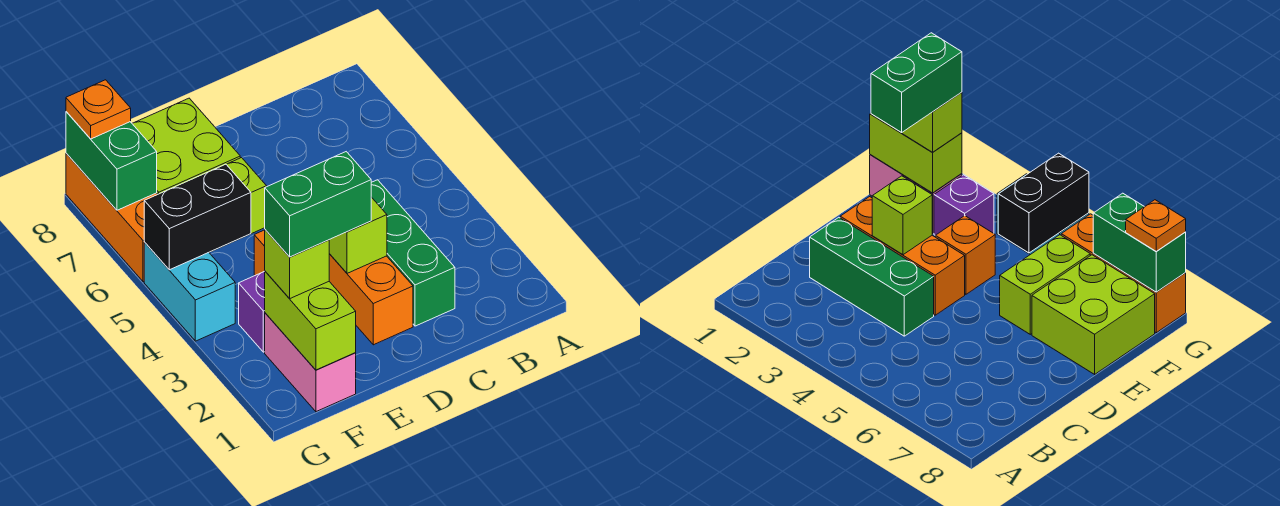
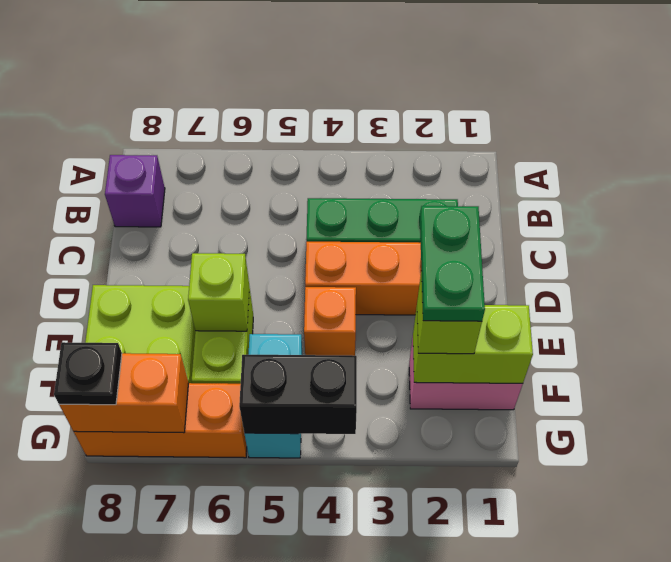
lime brick D3 level 2 -> lime brick E6 level 2
green brick E2:F2 level 4 -> green plate E2:F2 level 4
purple brick F3 level 1 -> purple brick B8 level 1
black brick F5:G5 level 2 -> black brick G4:G5 level 2
cyan brick G4:G5 level 1 -> cyan brick F5:G5 level 1
green brick G7:G8 level 2 -> orange brick G7:G8 level 2
orange plate G8 level 3 -> black plate G8 level 3

